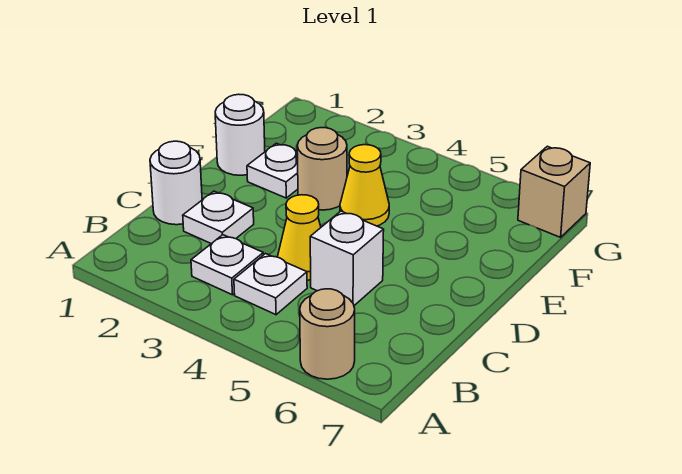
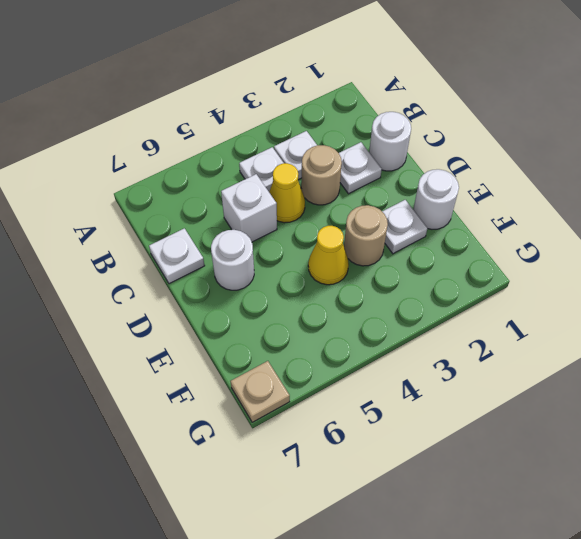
tan round brick A6 level 1 -> tan round brick C3 level 1
none -> white plate C7 level 1
none -> white round brick D6 level 1
tan brick G7 level 1 -> tan plate G7 level 1

